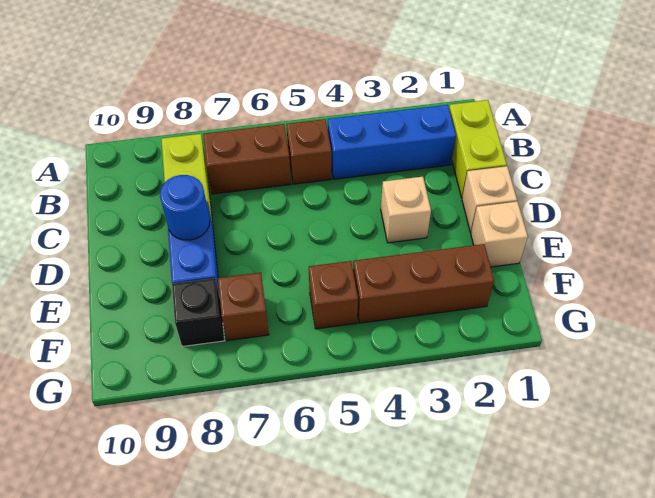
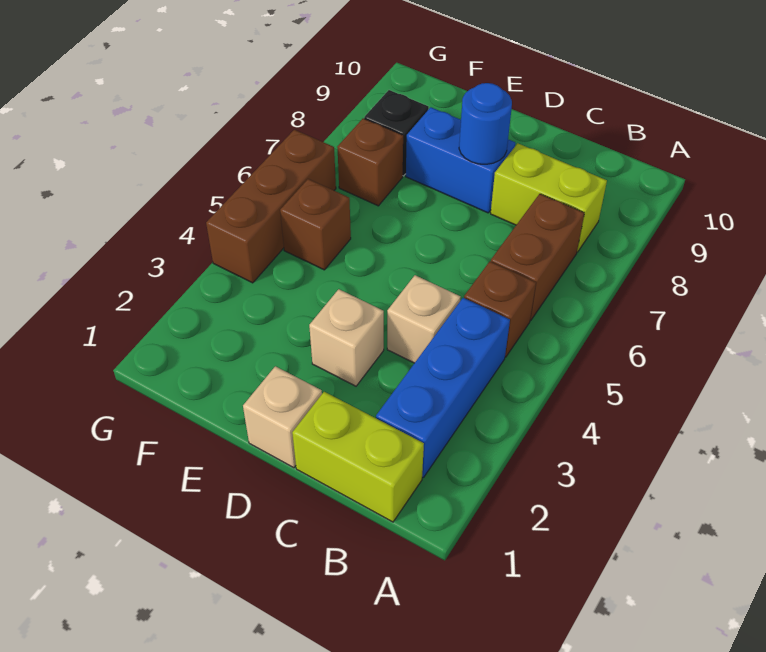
tan brick E1 level 1 -> tan brick C4 level 1
brown brick F2:F4 level 1 -> brown brick G4:G6 level 1

